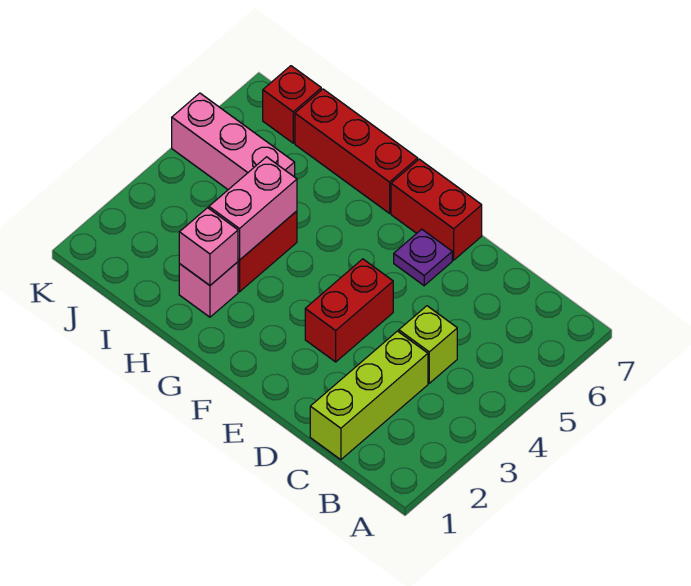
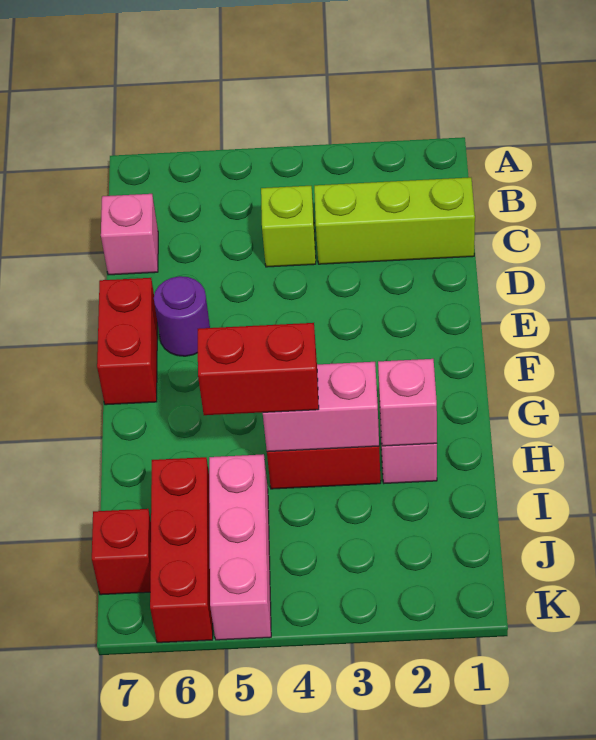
none -> pink brick C7 level 1
red brick E3:E4 level 1 -> red brick H4:H5 level 3
purple plate E6 level 1 -> purple round brick E6 level 1
red brick G7:I7 level 1 -> red brick I6:K6 level 1

